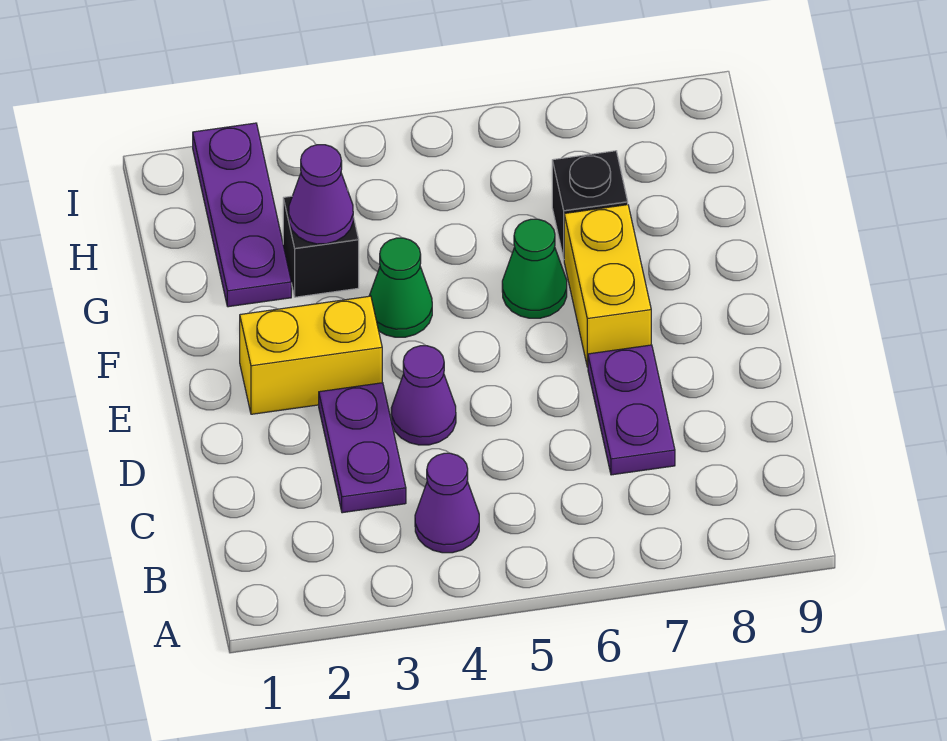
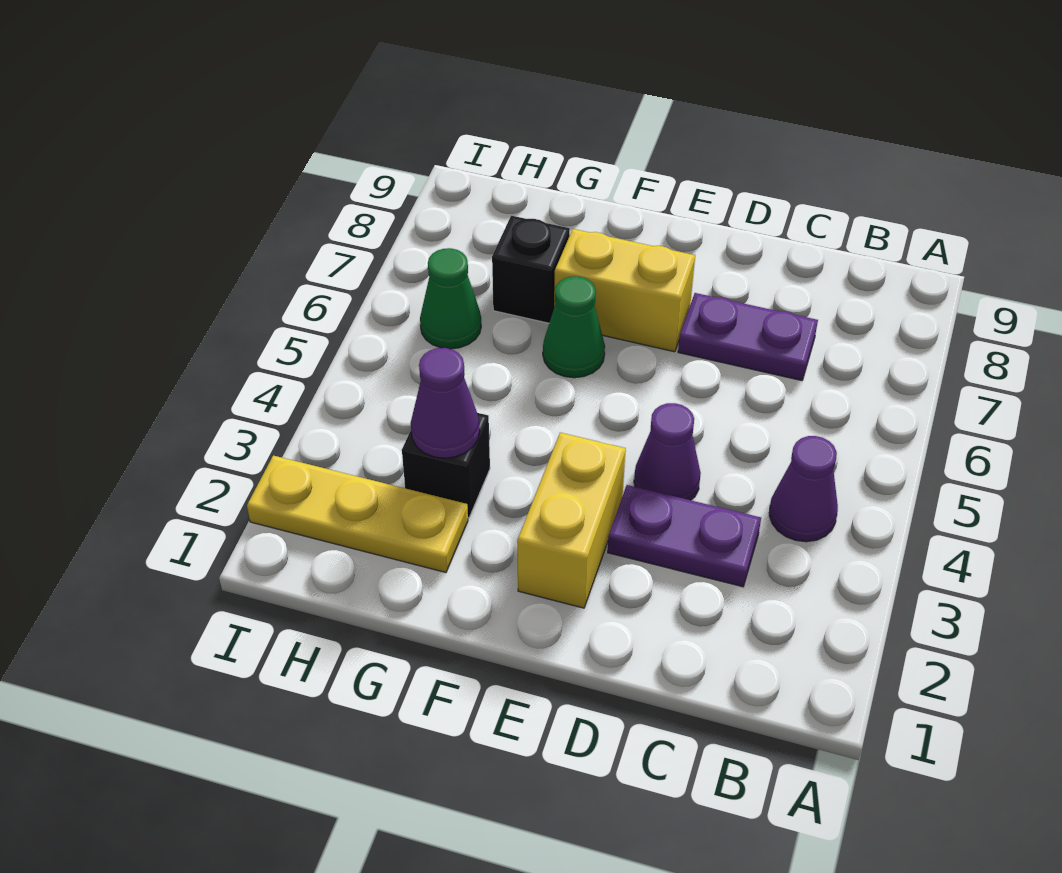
green cone F4 level 1 -> green cone H6 level 1
purple plate G2:I2 level 1 -> yellow plate G2:I2 level 1

